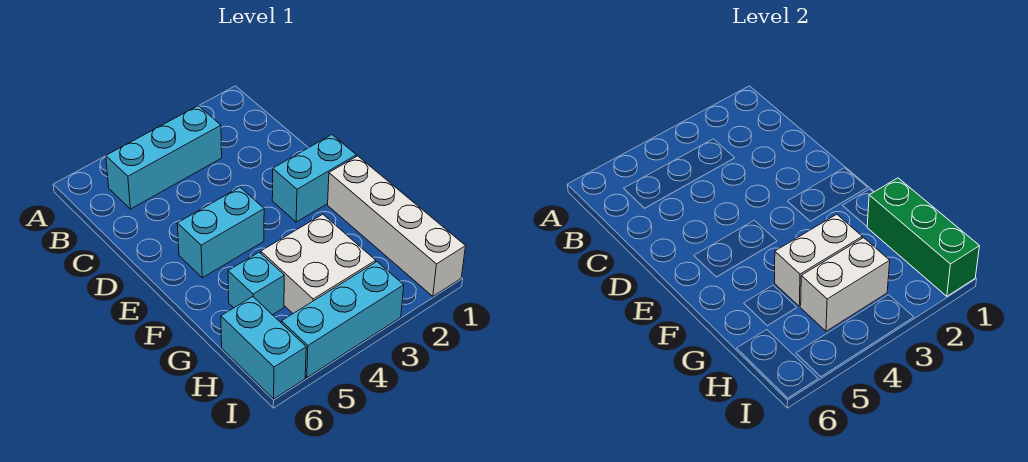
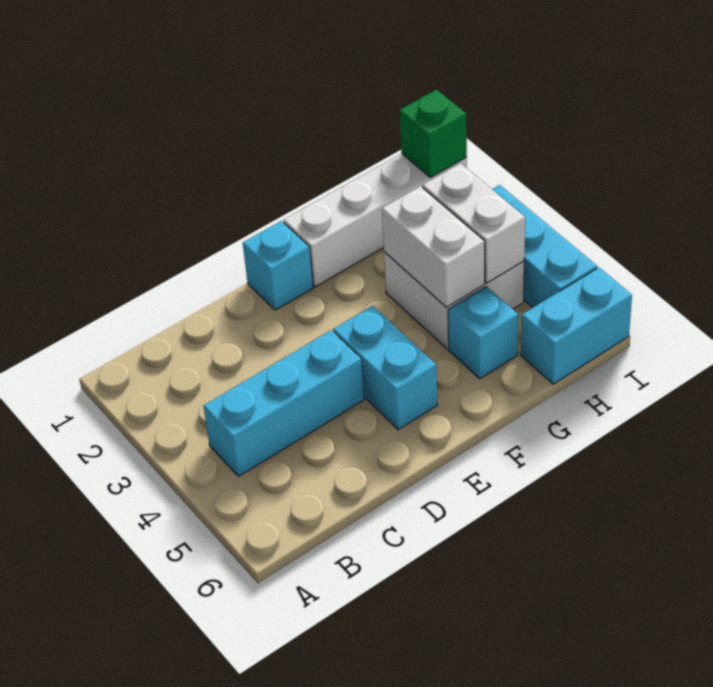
cyan brick B3:B5 level 1 -> cyan brick B4:D4 level 1
cyan brick E1:E2 level 1 -> cyan brick E1 level 1
green brick G1:I1 level 2 -> green brick I1 level 2

